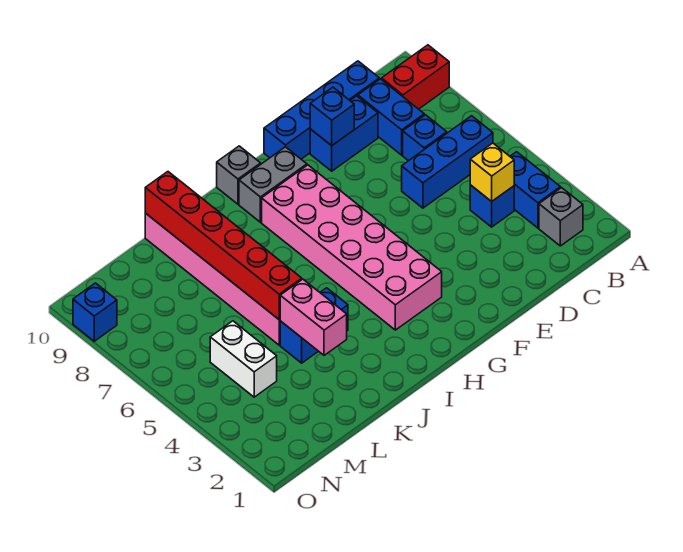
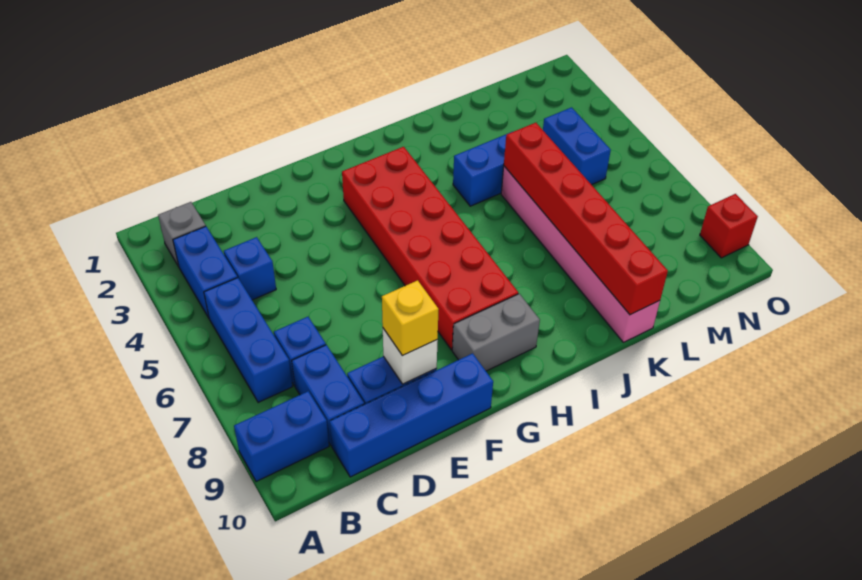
red brick A9:B9 level 1 -> blue brick A9:B9 level 1
blue brick B6:D6 level 1 -> blue brick B5:B7 level 1
yellow brick C4 level 2 -> yellow brick E9 level 3
blue brick E9 level 2 -> white brick E9 level 2
pink brick G3:H8 level 1 -> red brick G3:H8 level 1
grey brick H10 level 1 -> none
pink brick K3:K4 level 2 -> none
white brick M4:M5 level 1 -> blue brick M4:M5 level 1
blue brick O9 level 1 -> red brick O9 level 1

